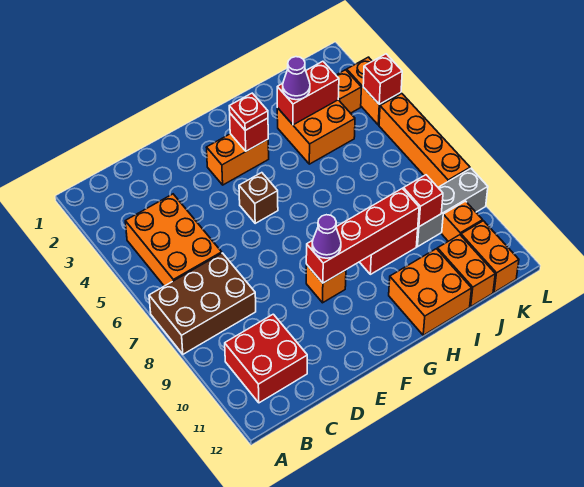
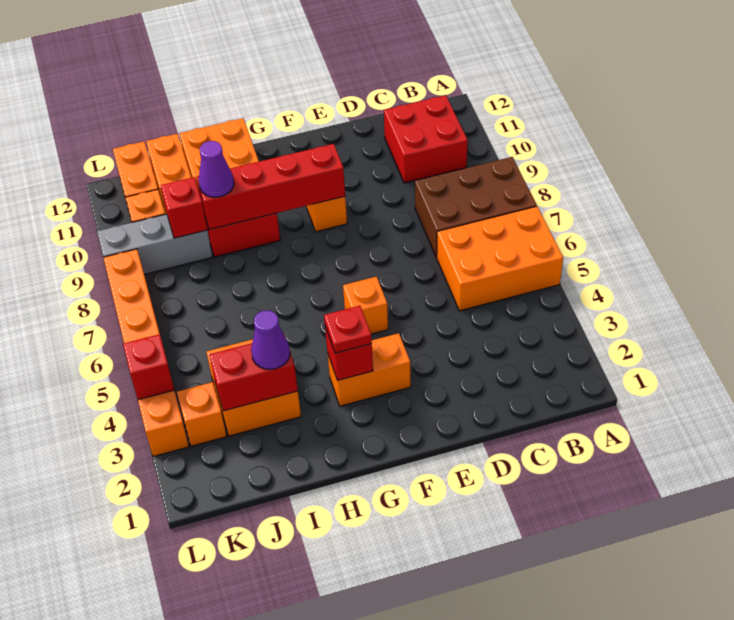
orange brick B4:C6 level 1 -> orange brick A5:C6 level 1
brown brick F5 level 1 -> orange brick F5 level 1
purple cone F9 level 3 -> purple cone I9 level 3

